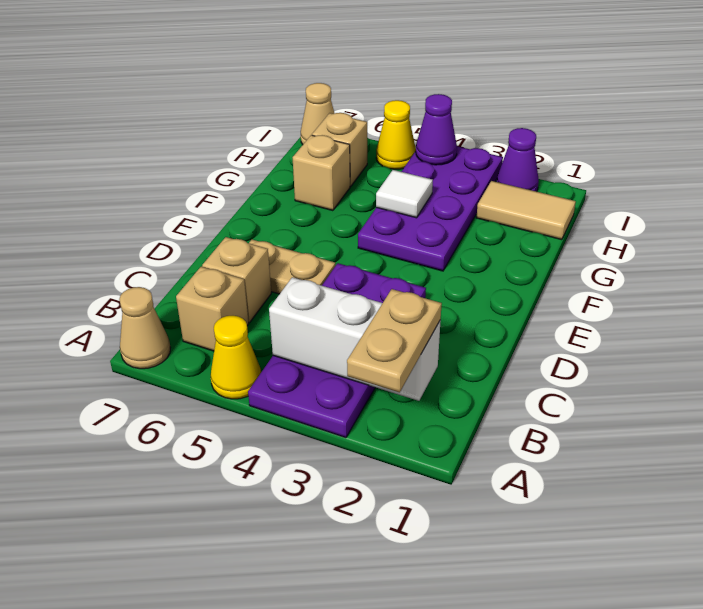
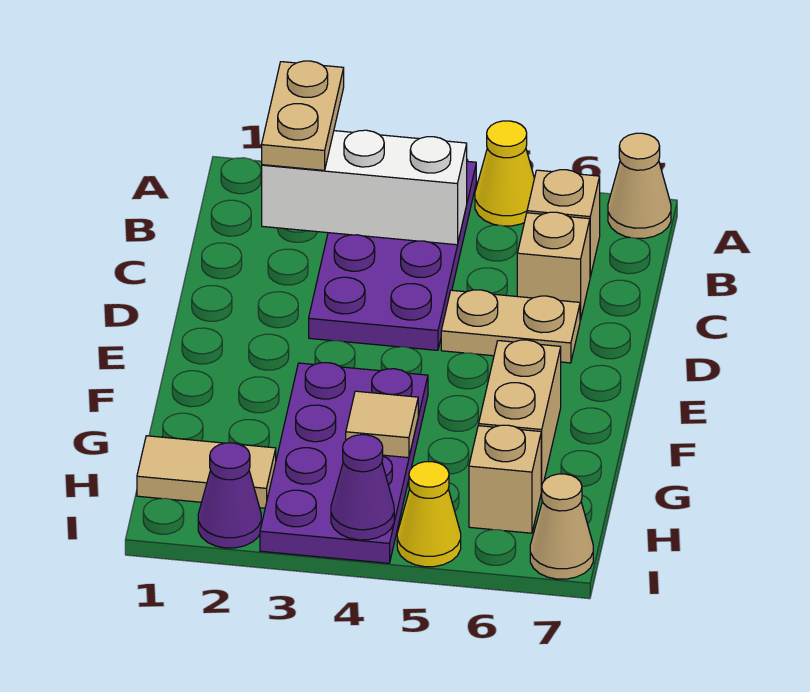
white tile G4 level 2 -> tan tile G4 level 2
tan brick G6 level 1 -> tan brick F6:G6 level 1

